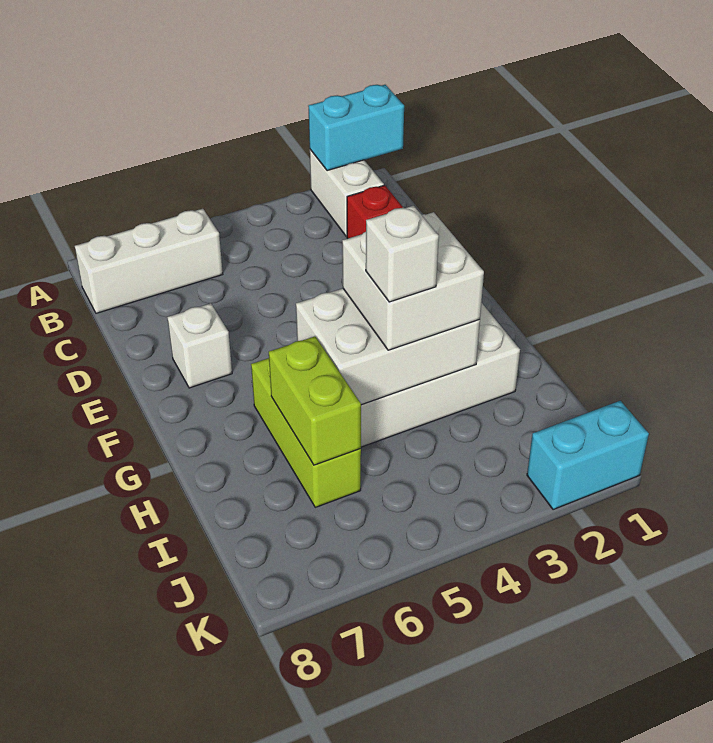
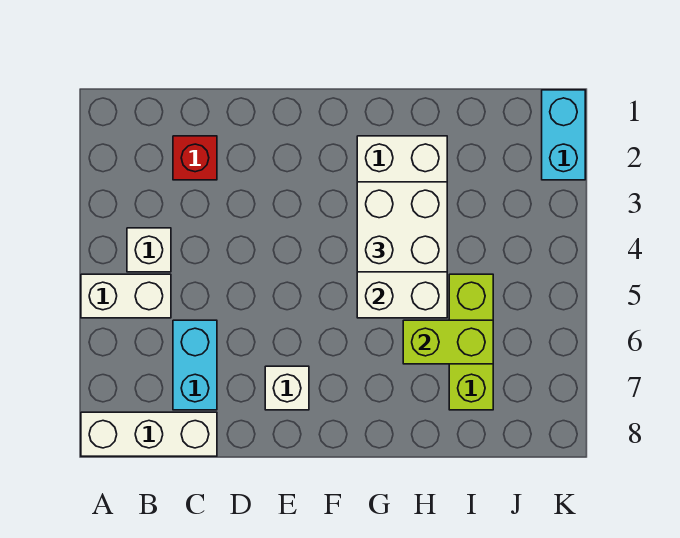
cyan brick A1:A2 level 2 -> cyan brick C6:C7 level 1
white brick A2:B2 level 1 -> white brick A5:B5 level 1
white brick B6:B8 level 1 -> white brick A8:C8 level 1
lime brick G6:I6 level 1 -> lime brick I5:I7 level 1
white brick H4 level 4 -> white brick B4 level 1

